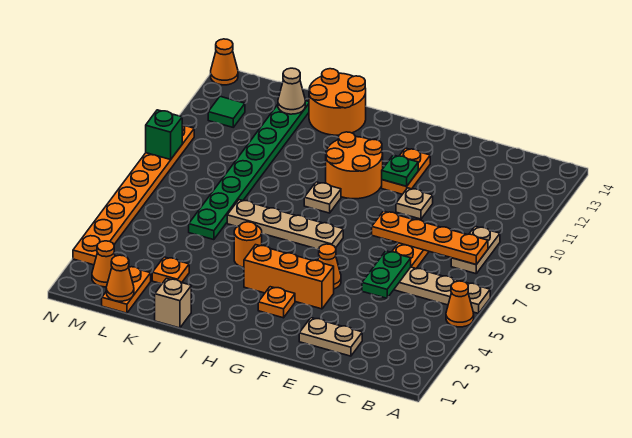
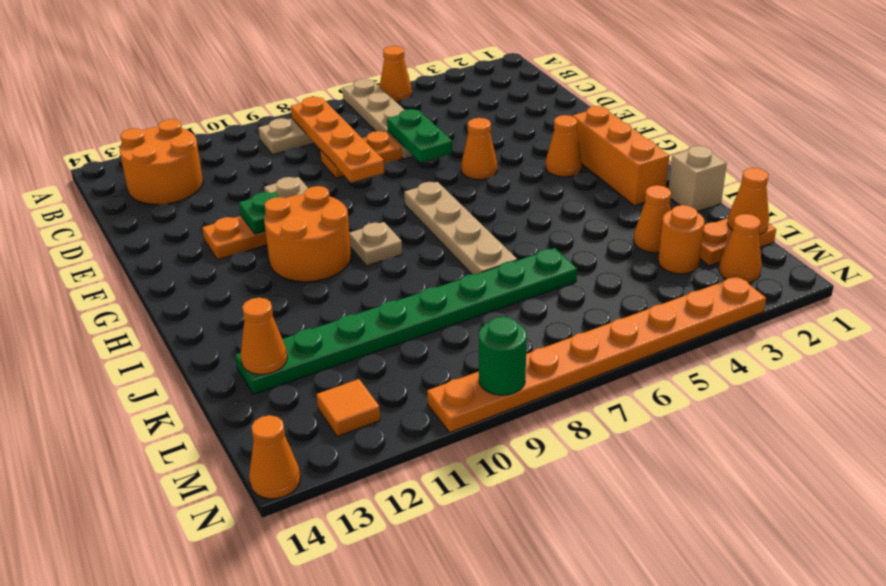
tan plate D2:E2 level 1 -> none
green plate D5:D6 level 2 -> green plate D6:E6 level 2
orange brick F4:H4 level 1 -> orange brick G2:I2 level 1
orange plate G3 level 1 -> orange cone G3 level 1
orange round brick I5 level 1 -> orange round brick L3 level 1
orange round brick I13:J14 level 1 -> orange round brick B12:C13 level 1
orange plate K3 level 1 -> orange cone K3 level 1
tan cone K13 level 2 -> orange cone K13 level 2
green tile M12 level 1 -> orange tile M12 level 1
green brick N9 level 2 -> green round brick N9 level 2

